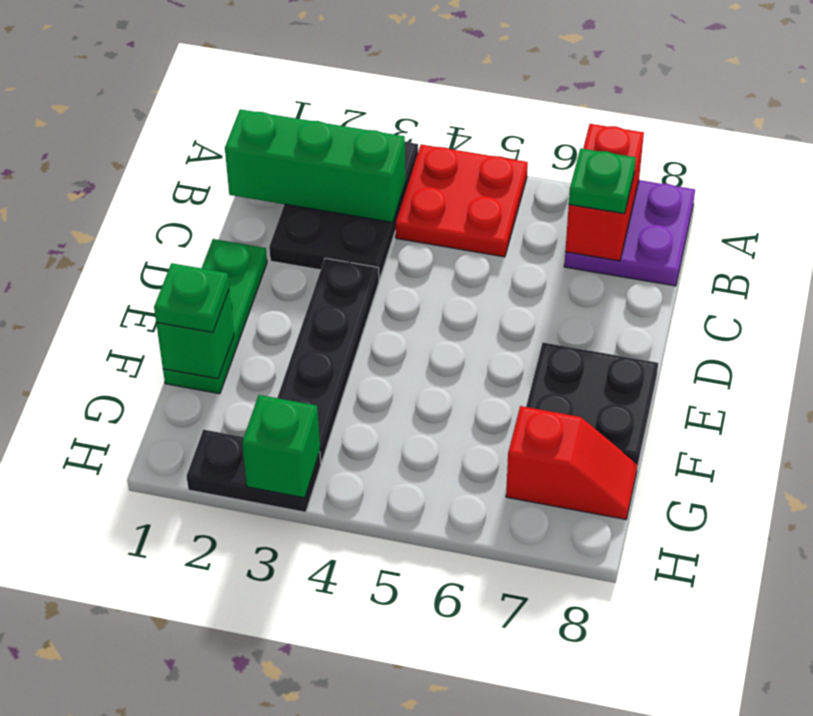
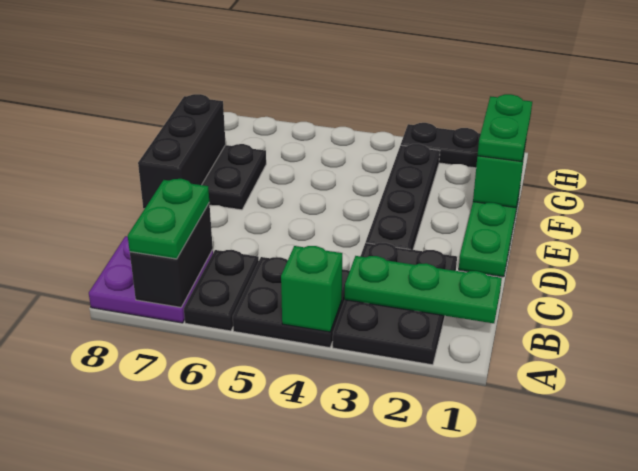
red plate A4:B5 level 1 -> black plate A4:B5 level 1
none -> black plate A6:B6 level 1
red brick A7:B7 level 2 -> black brick A7:B7 level 2
green brick B1:B3 level 2 -> green plate B1:B3 level 2
green plate B7 level 3 -> green plate A7:B7 level 3
none -> black brick D8:F8 level 2
green plate F1 level 3 -> green plate F1:G1 level 3
red slope G7:G8 level 1 top 7 -> none
green brick H3 level 2 -> green brick A4 level 2

